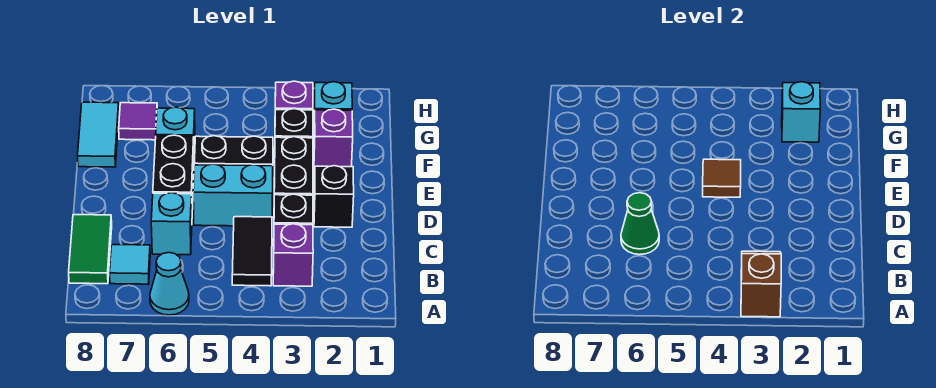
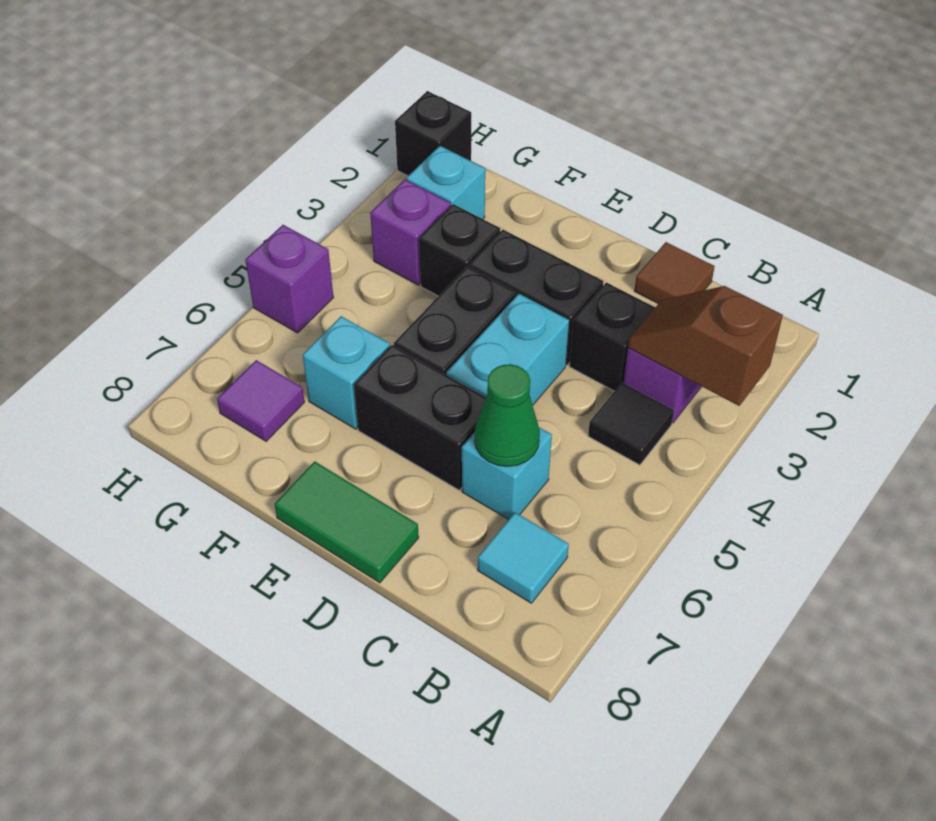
cyan cone A6 level 1 -> none
black tile B4:C4 level 1 -> black tile B4 level 1
green tile B8:C8 level 1 -> green tile D8:E8 level 1
black brick D2 level 1 -> black brick H1 level 1
brown tile E4 level 2 -> brown tile C1 level 1
purple brick F2 level 1 -> purple brick H5 level 1
cyan tile F8:G8 level 1 -> none
cyan brick G2 level 2 -> none

